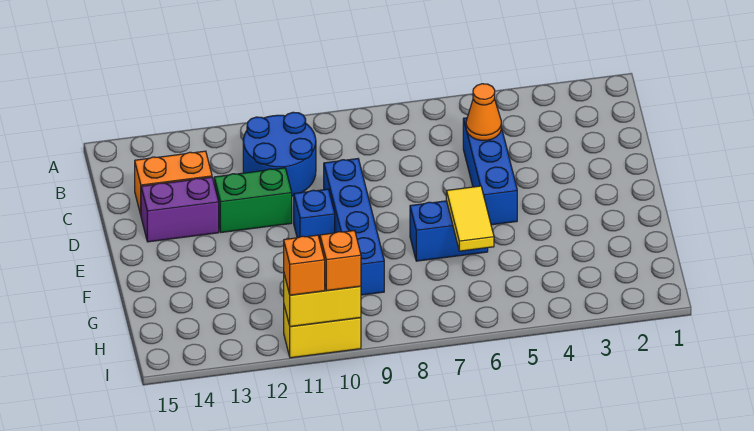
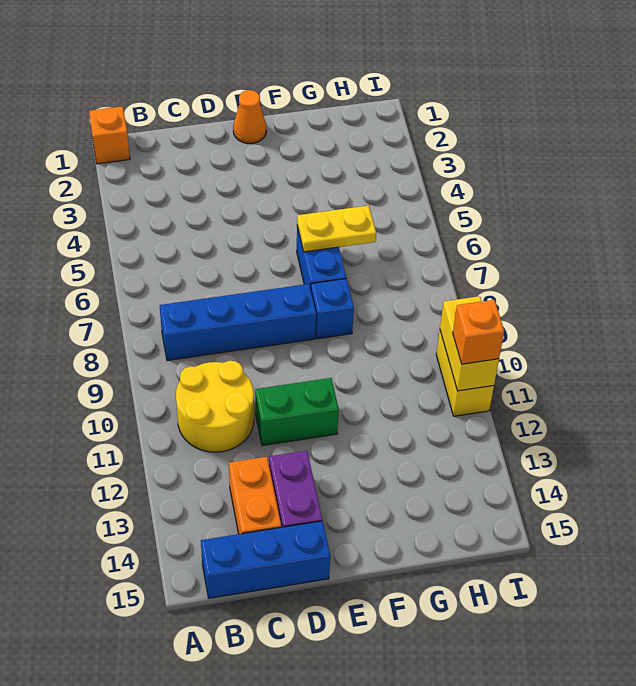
blue round brick B10:C11 level 1 -> yellow round brick B10:C11 level 1
blue brick C5:E5 level 1 -> blue brick B15:D15 level 1
orange cone C5 level 2 -> orange cone E1 level 1
blue brick D9:G9 level 1 -> blue brick B8:E8 level 1
green brick D11:D12 level 1 -> green brick D11:E11 level 1
blue brick E10 level 1 -> blue brick F8 level 1
yellow tile F6:G6 level 2 -> yellow plate F6:G6 level 2
orange brick I10 level 3 -> orange brick A1 level 1

